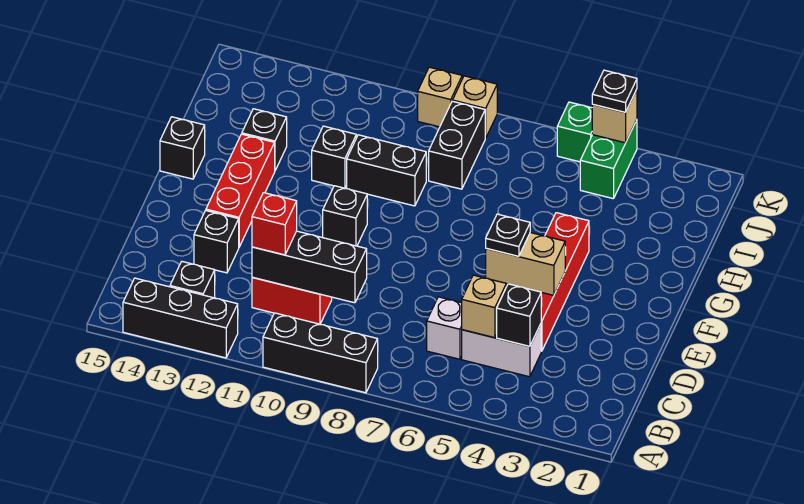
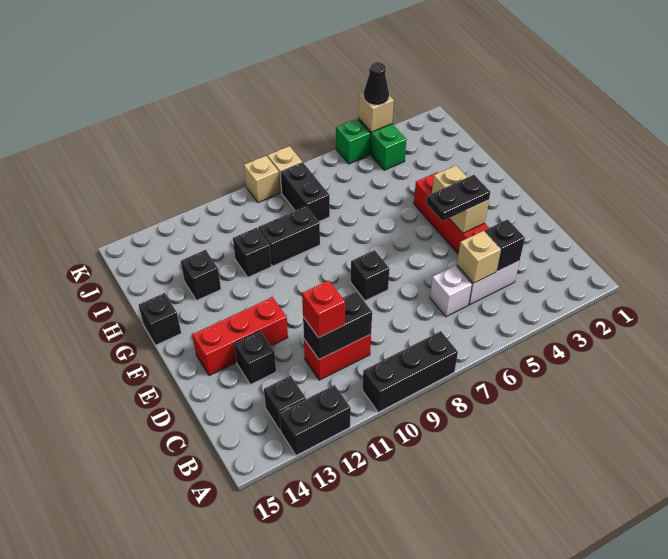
black brick A12:A14 level 1 -> black brick A12:A13 level 1
black brick C9:C11 level 2 -> black brick C10:C11 level 2
tan brick E4:E5 level 2 -> tan brick E4:F4 level 2
black plate E5 level 3 -> black plate E4:E5 level 3
red brick E13:G13 level 1 -> red brick E12:E14 level 1
black brick F10 level 1 -> black brick E8 level 1
black plate K4 level 3 -> black cone K4 level 3

